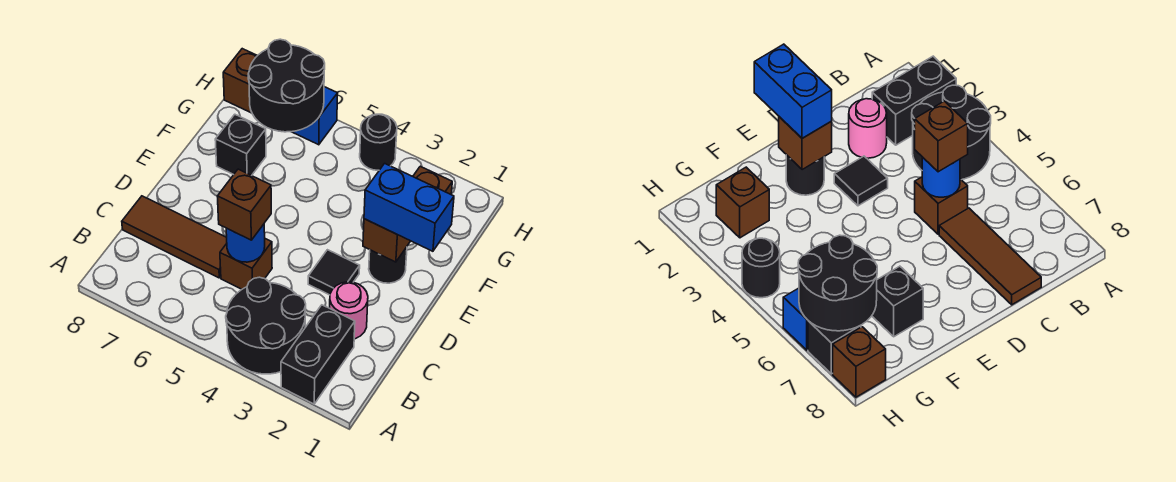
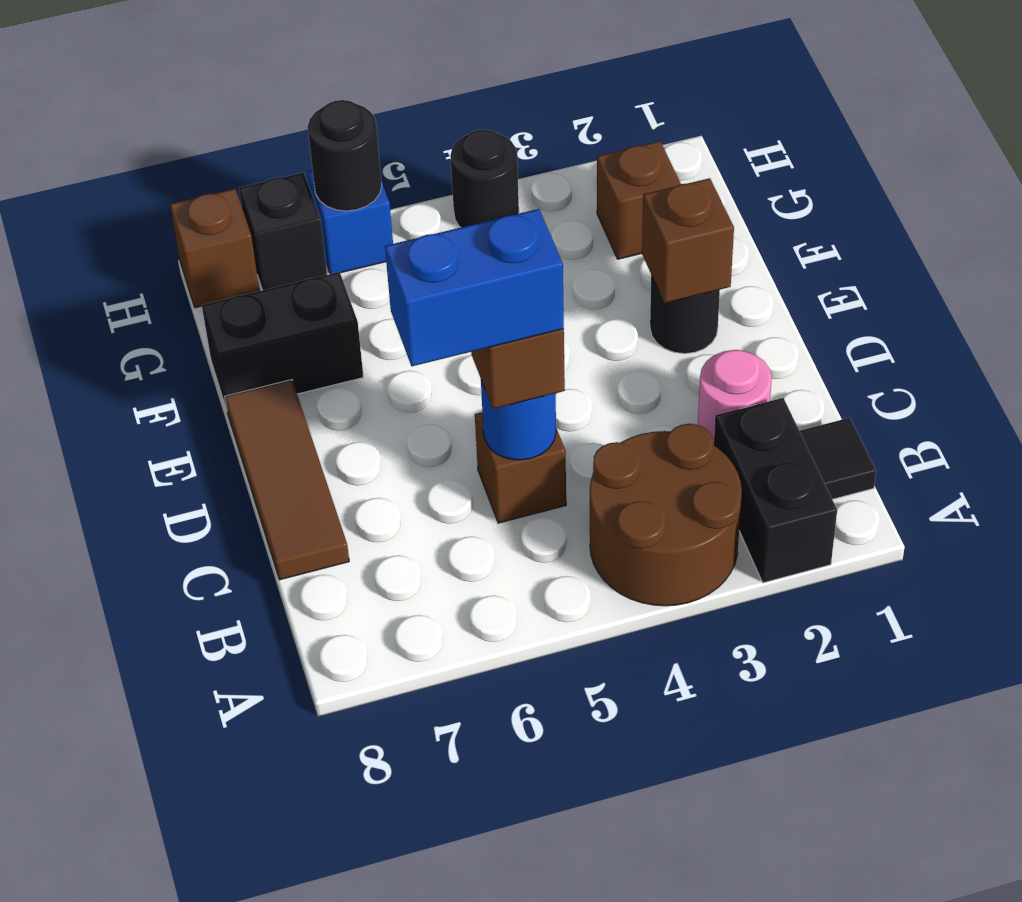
black round brick A3:B4 level 1 -> brown round brick A3:B4 level 1
brown tile C6:C8 level 1 -> brown tile C8:E8 level 1
black tile D3 level 1 -> black tile B1 level 1
blue brick E1:E2 level 3 -> blue brick C5:C6 level 4
black brick F7 level 1 -> black brick F7:F8 level 1
black round brick G6:H7 level 2 -> black round brick H6 level 2

